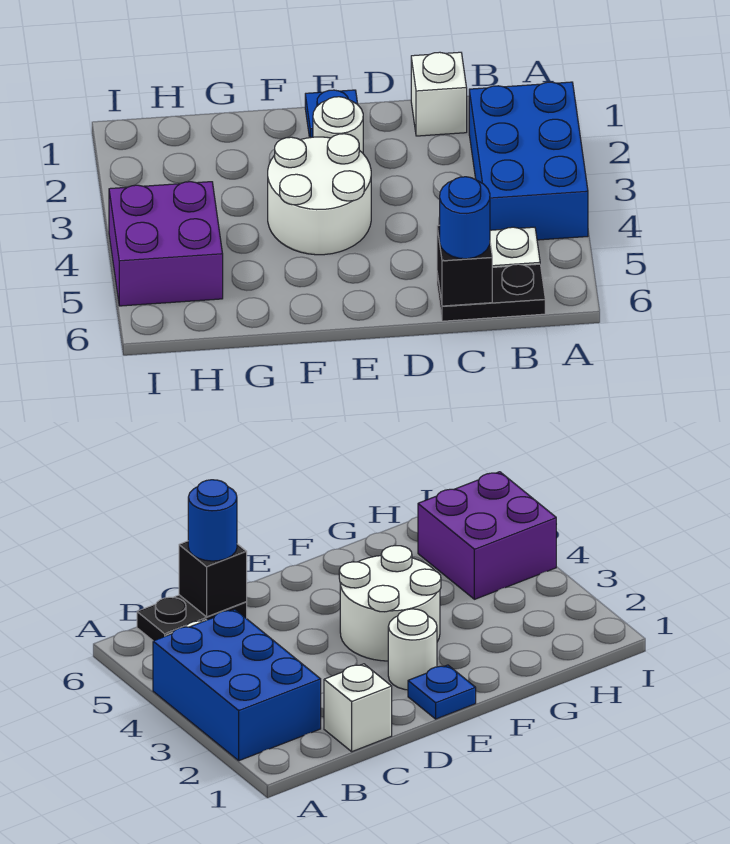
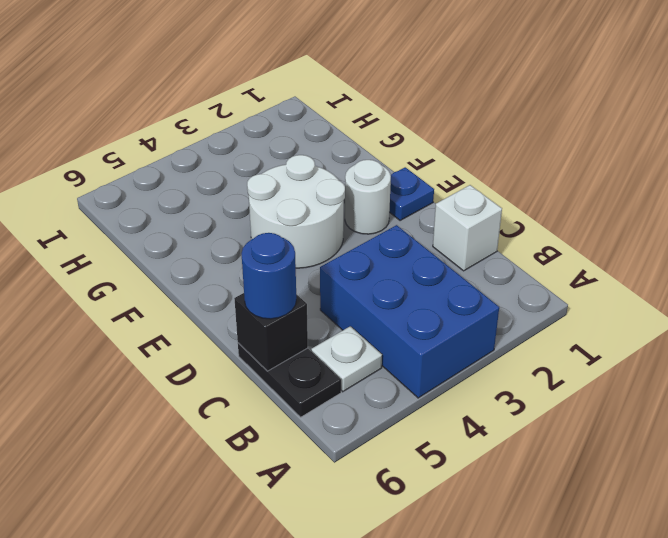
blue brick A2:B4 level 1 -> blue brick A3:C4 level 1
purple brick H4:I5 level 1 -> none

